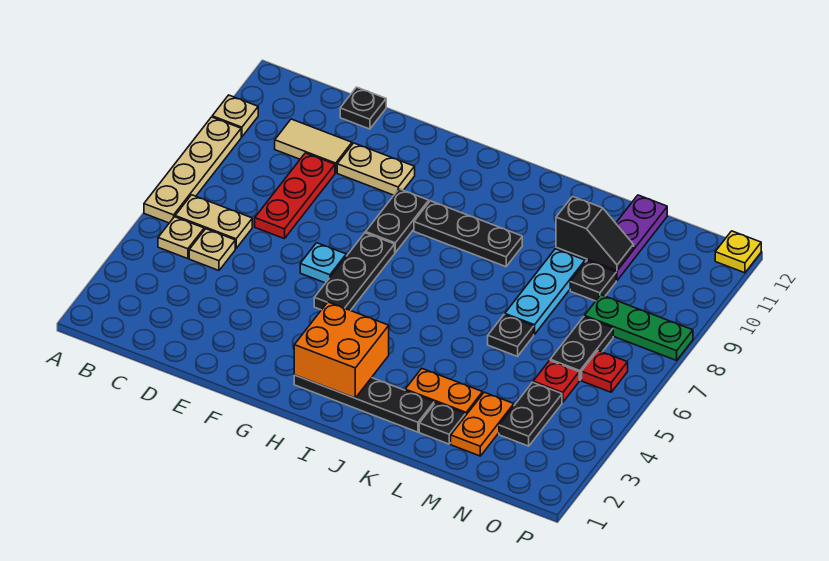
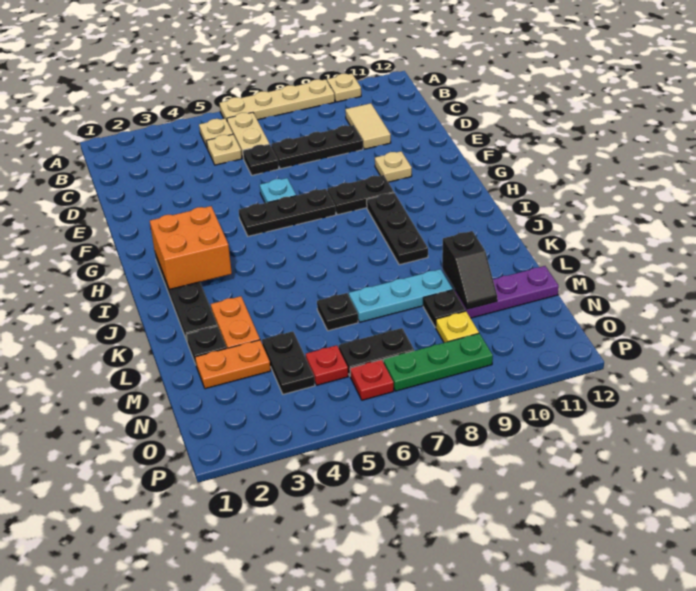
red plate D7:D9 level 1 -> black plate D7:D9 level 1
black plate D12 level 1 -> black plate D6 level 1
tan plate E10:F10 level 1 -> tan plate F10 level 1
black plate N3:N4 level 1 -> black plate M4:N4 level 1
green plate N8:P8 level 1 -> green plate O7:O9 level 1
yellow plate P12 level 1 -> yellow plate N9 level 1

